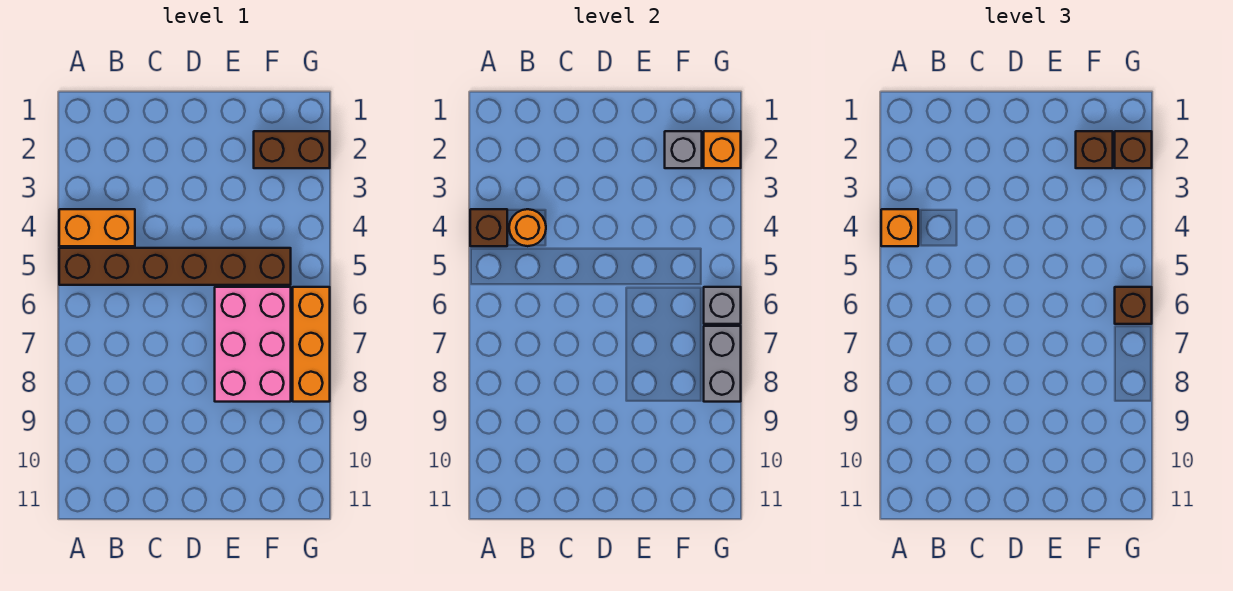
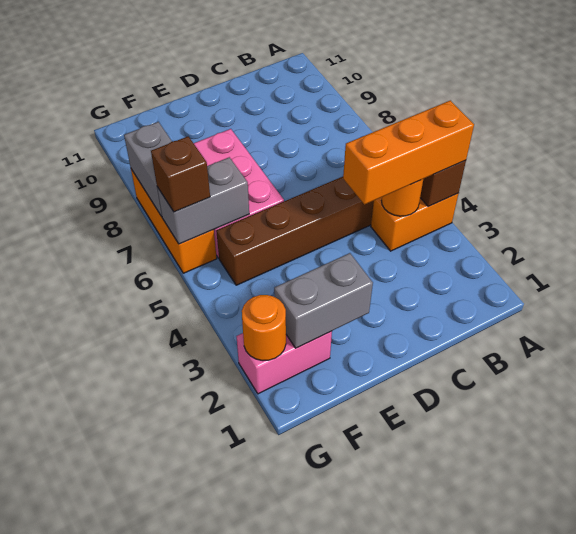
orange brick A4 level 3 -> orange brick A4:C4 level 3
brown brick F2:G2 level 1 -> pink brick F2:G2 level 1
grey brick F2 level 2 -> grey brick E2:F2 level 2
brown brick F2 level 3 -> none
orange brick G2 level 2 -> orange round brick G2 level 2
brown brick G2 level 3 -> none
grey brick G6 level 2 -> grey brick F6:G6 level 2

